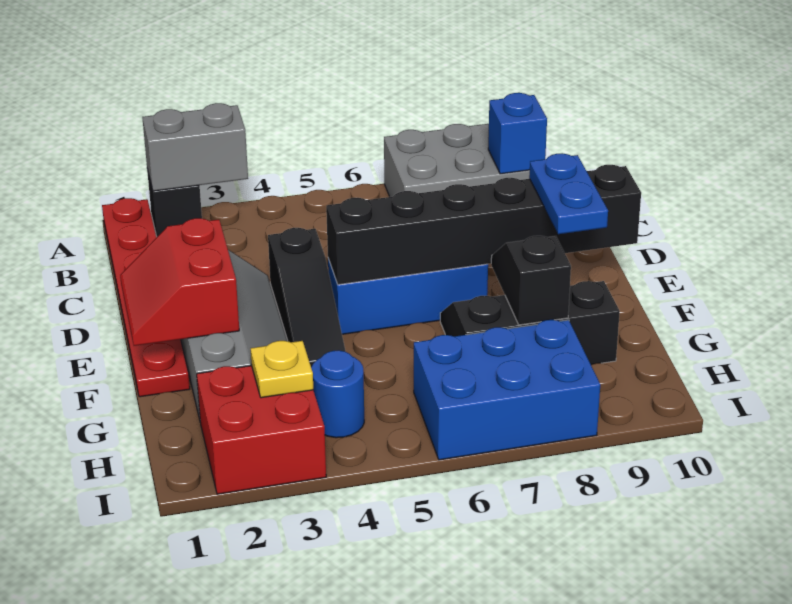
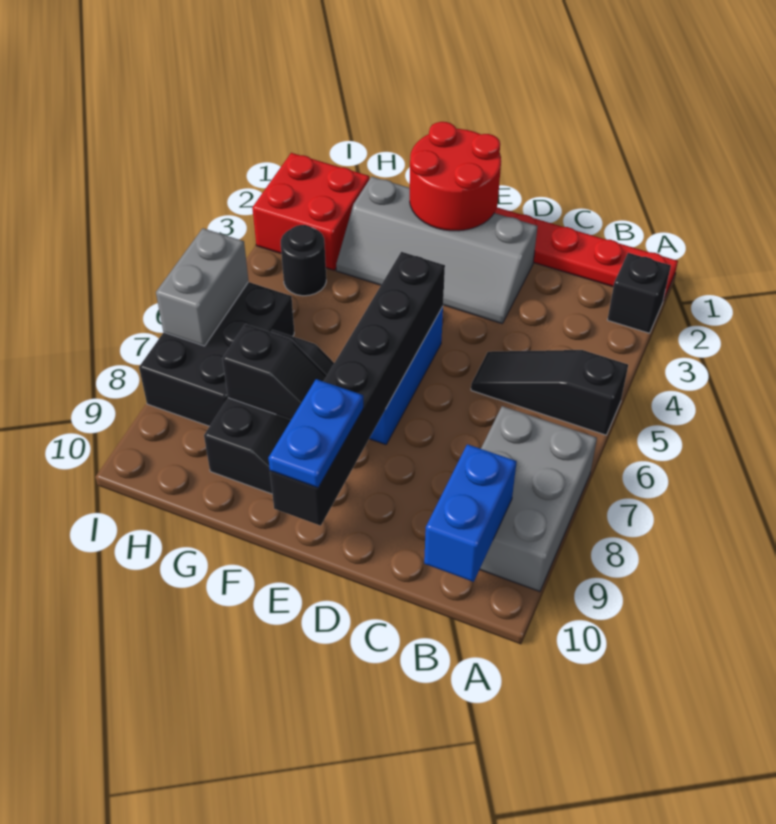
grey brick A2:A3 level 2 -> grey brick I6:I7 level 2
blue brick B9 level 2 -> blue brick B9:B10 level 2
black slope D4:F4 level 1 top D -> black slope A5:C5 level 1 top A
red slope E1:F2 level 2 top 2 -> red round brick E1:F2 level 2
blue plate E9:F9 level 3 -> blue plate E9:E10 level 3
yellow plate H3 level 2 -> none
blue round brick H4 level 1 -> black round brick H4 level 1
blue brick H6:I8 level 1 -> black brick H6:I8 level 1

